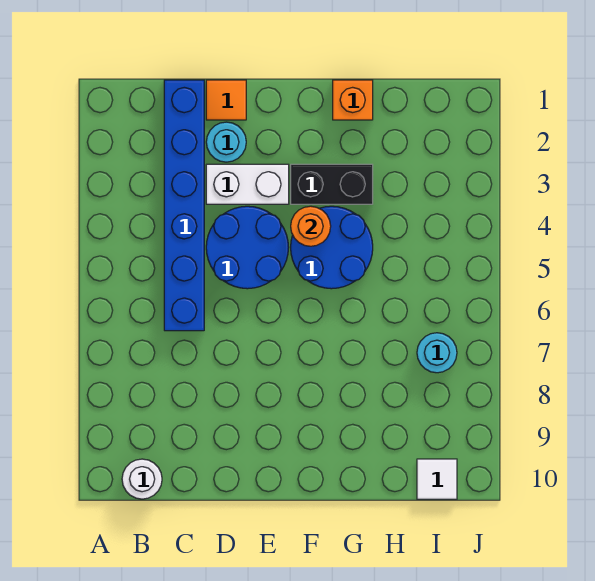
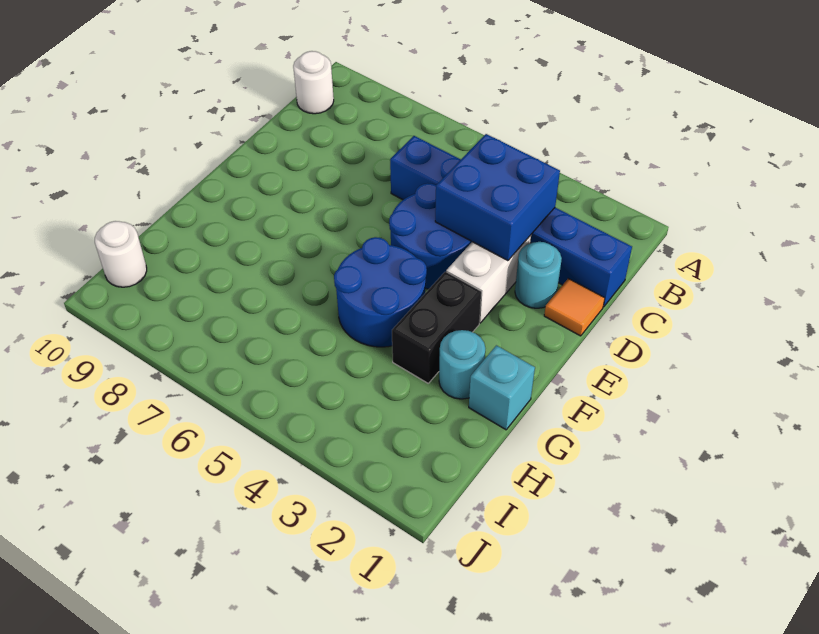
none -> blue brick C3:D4 level 2
orange round brick F4 level 2 -> none
orange brick G1 level 1 -> cyan brick G1 level 1
cyan round brick I7 level 1 -> cyan round brick G2 level 1
white tile I10 level 1 -> white round brick I10 level 1

